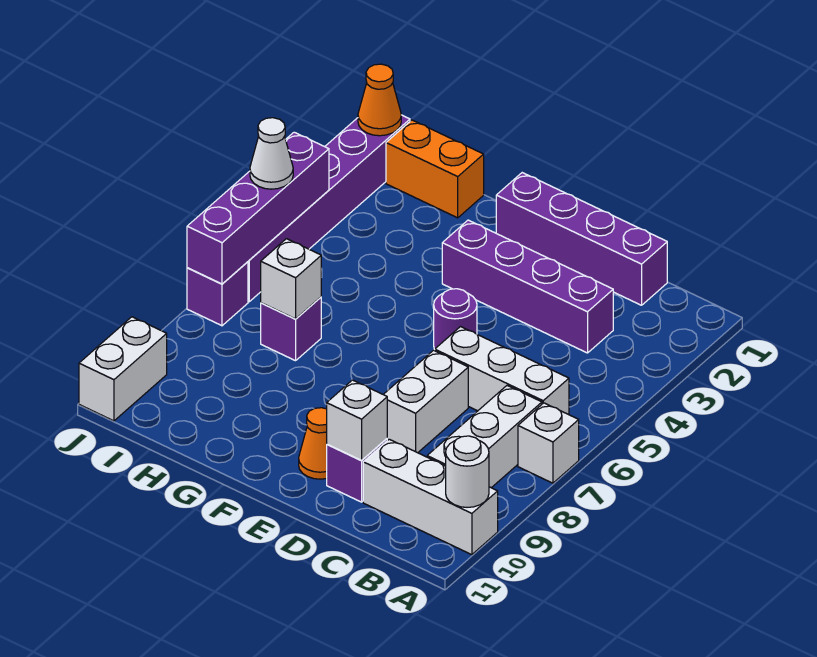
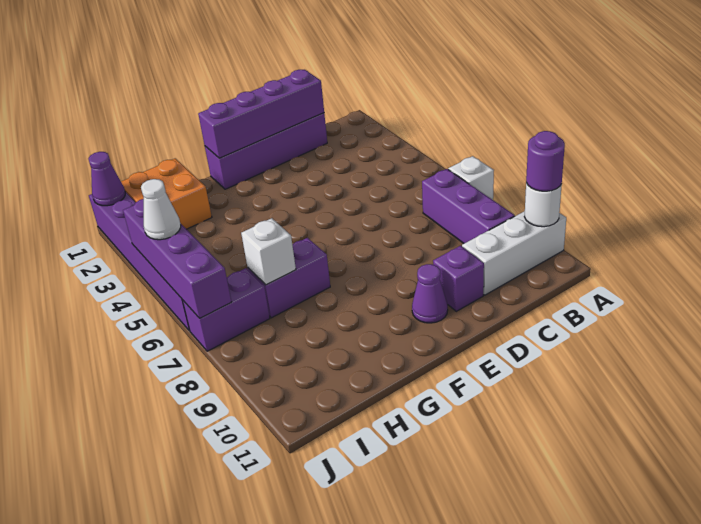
white brick B6:D6 level 1 -> none
white brick B7:B9 level 1 -> purple brick B7:B9 level 1
purple brick C3:F3 level 1 -> purple brick C1:F1 level 2
white brick D7:D8 level 1 -> none
white brick D10 level 2 -> none
purple round brick E5 level 1 -> purple round brick A10 level 3
orange cone E10 level 1 -> purple cone E10 level 1
orange brick H1:I1 level 1 -> orange brick H1:I2 level 1
purple brick H7 level 1 -> purple brick G7:H7 level 1
orange cone J1 level 2 -> purple cone J1 level 2
purple brick J7 level 1 -> purple brick I7:J7 level 1
white brick J10:J11 level 1 -> none

